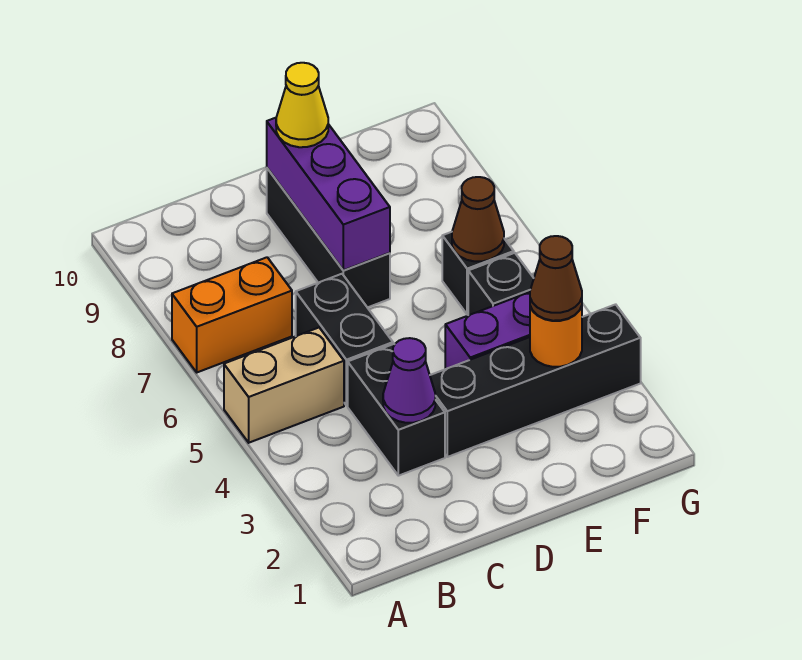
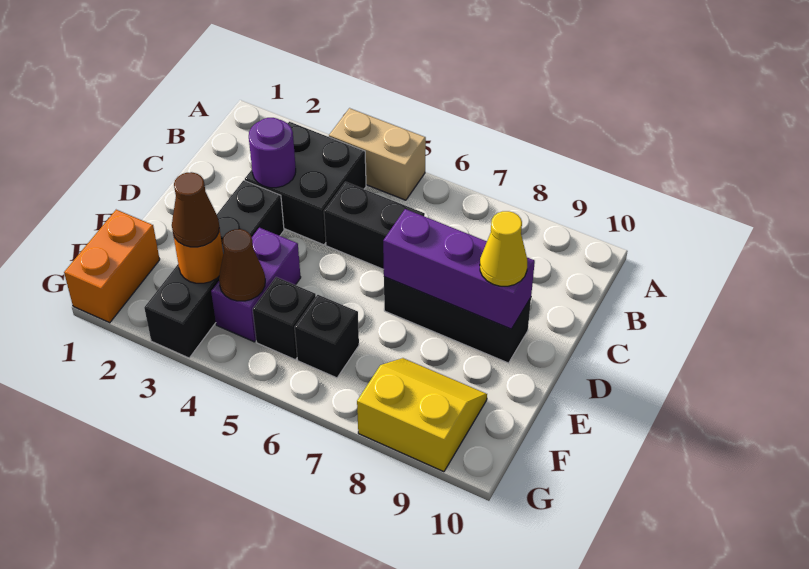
tan brick A5:B5 level 1 -> tan brick A4:A5 level 1
orange brick A7:B7 level 1 -> orange brick F1:G1 level 1
black brick C3:C4 level 1 -> black brick B3:C4 level 1
purple cone C3 level 2 -> purple round brick C3 level 2
brown cone F6 level 2 -> brown cone F4 level 2
none -> yellow slope F8:G9 level 1 top G

